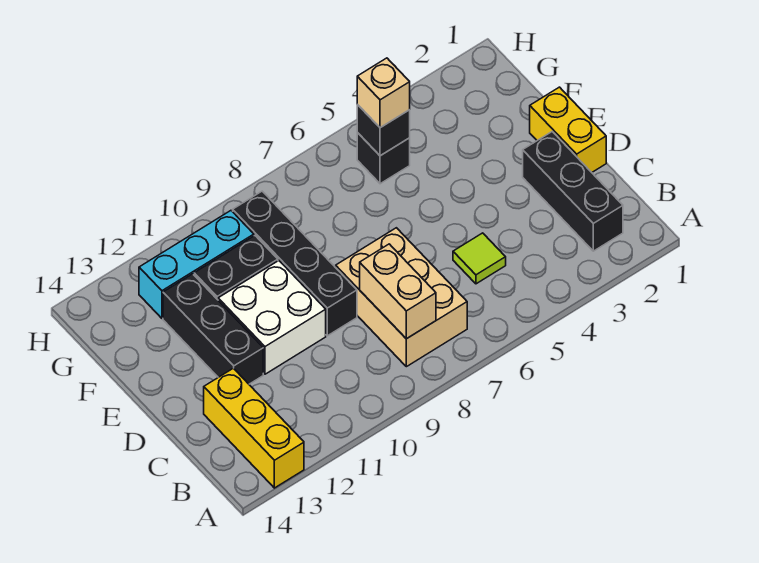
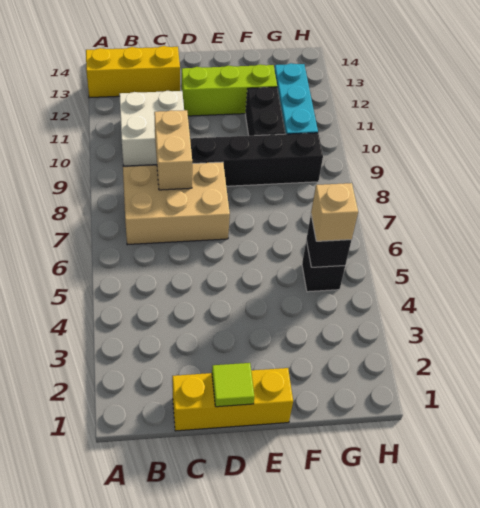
black brick B2:D2 level 1 -> none
tan brick B8:C8 level 2 -> tan brick C8:C9 level 2
lime tile C5 level 1 -> lime tile D1 level 2
yellow brick D1:E1 level 1 -> yellow brick C1:E1 level 1
white brick D10:E11 level 1 -> white brick B10:C11 level 1
black brick D12:F12 level 1 -> lime brick D12:F12 level 1

